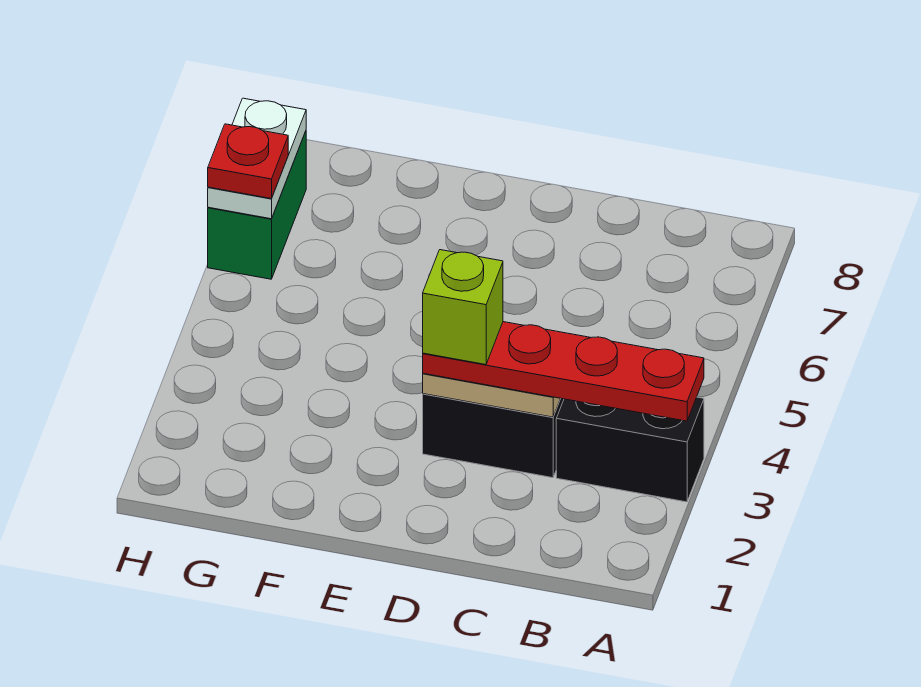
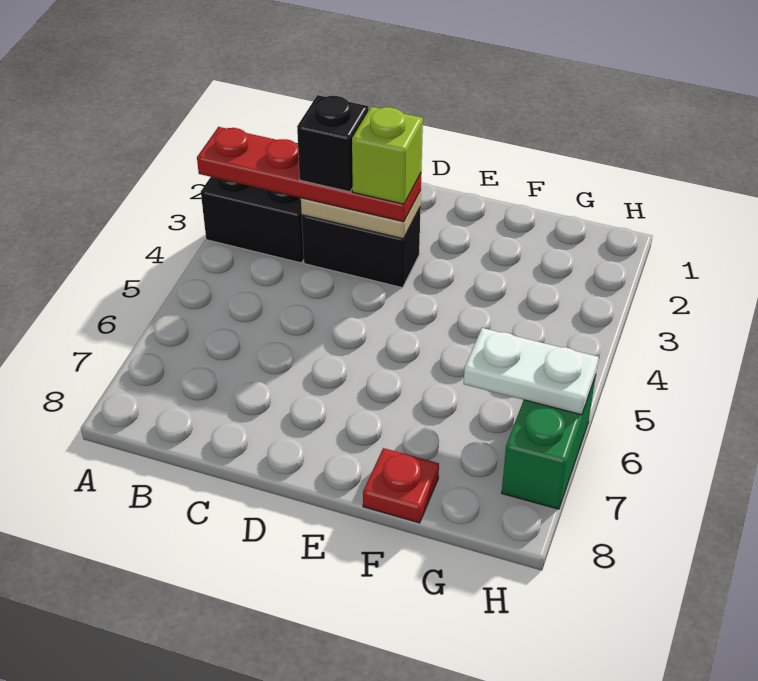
none -> black brick C3 level 4
white plate H6:H7 level 2 -> white plate G6:H6 level 2
red plate H6 level 3 -> red plate F8 level 1

